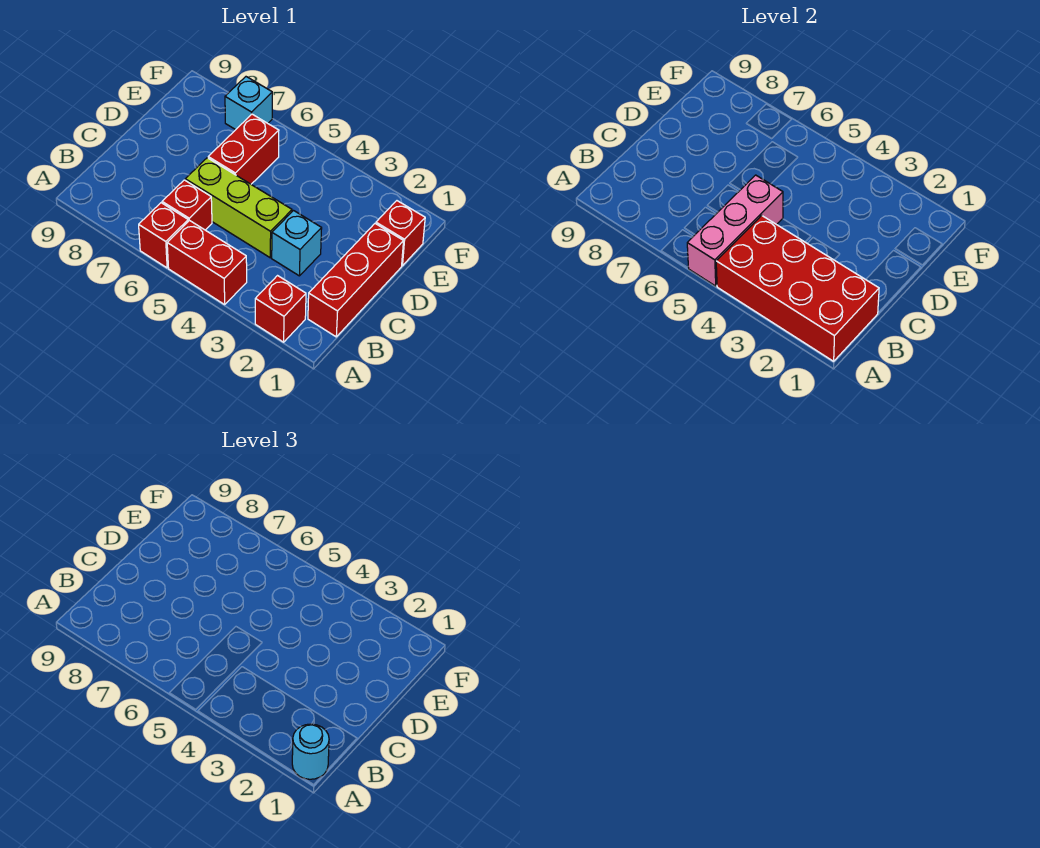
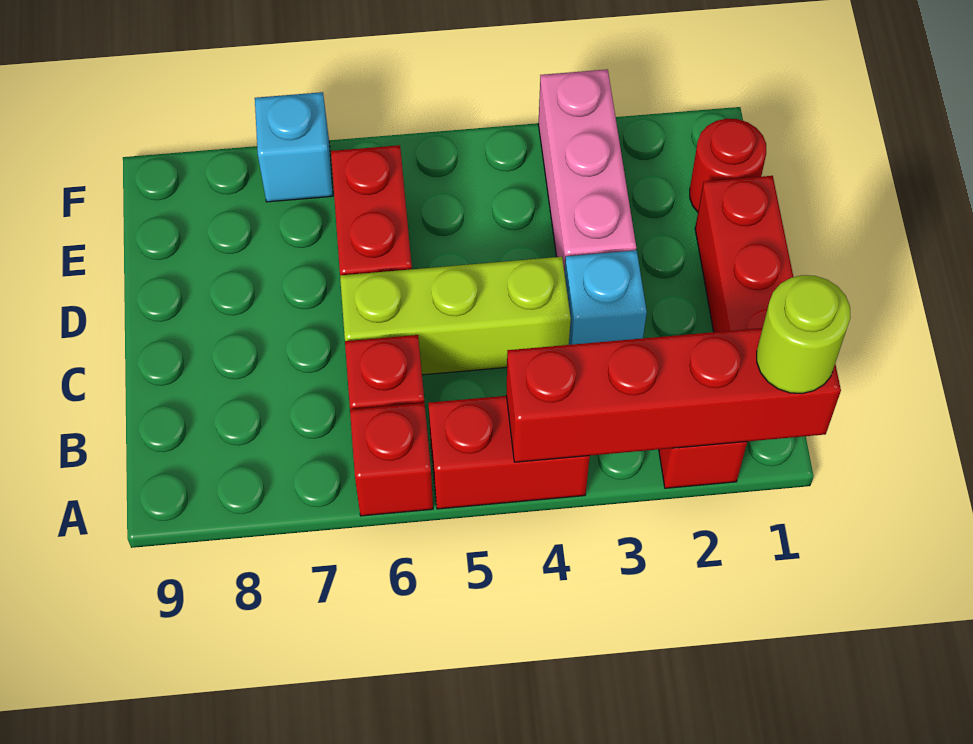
red brick A1:B4 level 2 -> red brick A1:A4 level 2
cyan round brick A1 level 3 -> lime round brick A1 level 3
pink brick A5:C5 level 2 -> pink brick D3:F3 level 1
red brick E1 level 1 -> red round brick E1 level 1

